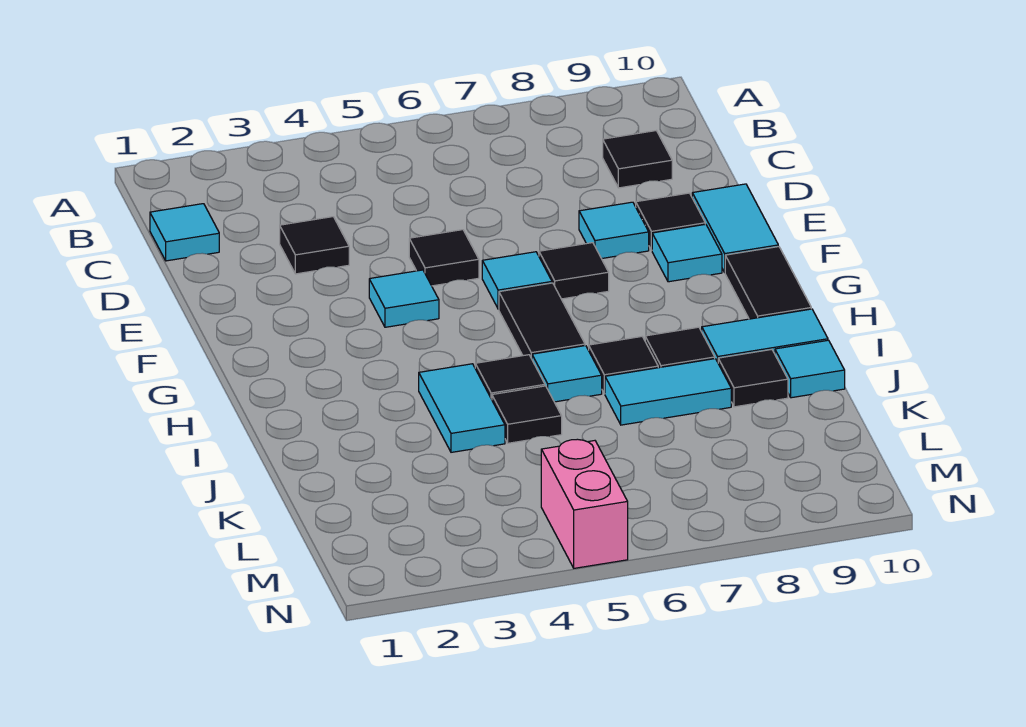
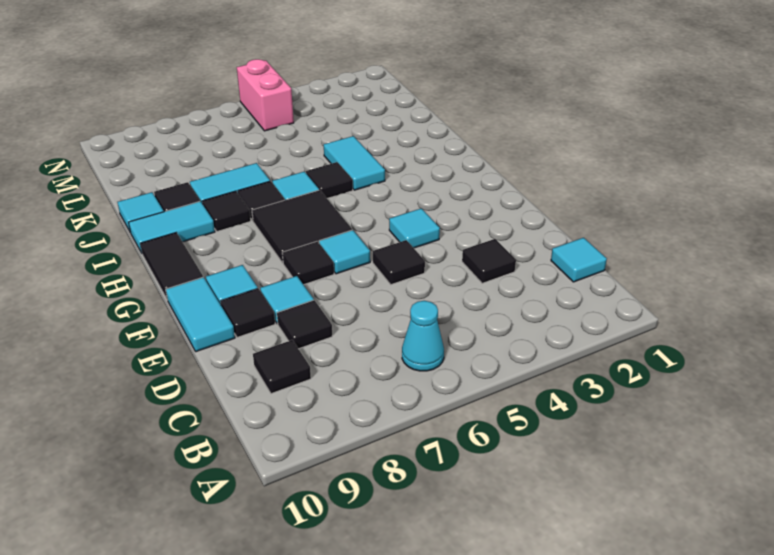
none -> cyan cone B6 level 1
black tile G6:H6 level 1 -> black tile G6:H7 level 1
black tile J5 level 1 -> black tile D8 level 1

